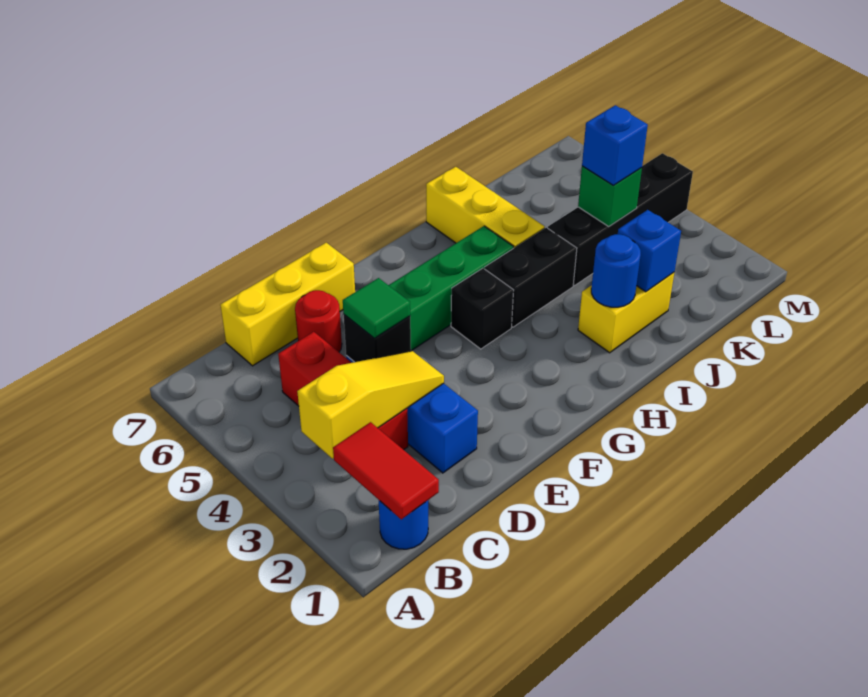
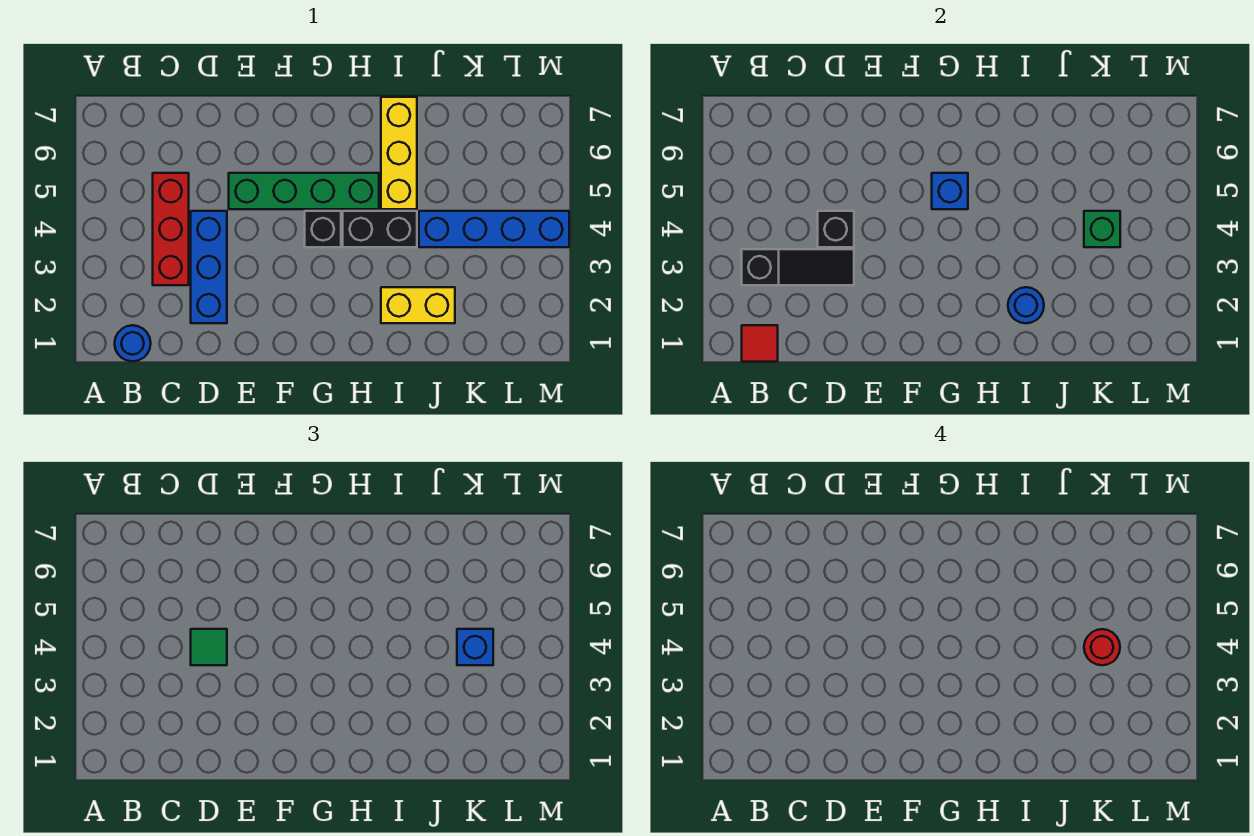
red tile B1:B2 level 2 -> red tile B1 level 2
yellow slope B3:D3 level 2 top B -> black slope B3:D3 level 2 top B
yellow brick C7:E7 level 1 -> none
red round brick D6 level 1 -> red round brick K4 level 4
blue brick J2 level 2 -> blue brick G5 level 2
black brick J4:M4 level 1 -> blue brick J4:M4 level 1

